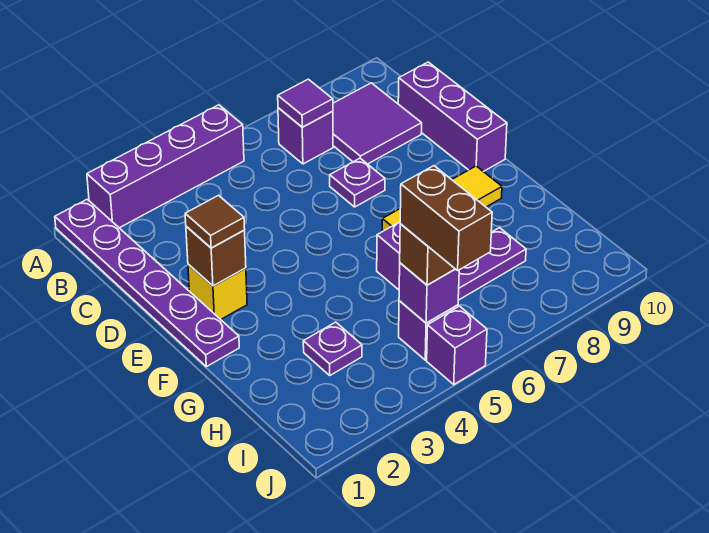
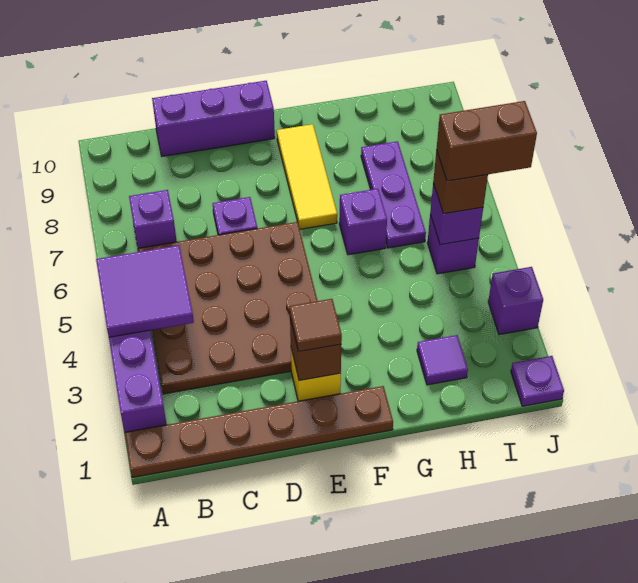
purple plate A1:F1 level 1 -> brown plate A1:F1 level 1
none -> brown plate B3:E6 level 1
purple tile B7 level 2 -> purple tile H2 level 1
purple tile B8:C9 level 1 -> purple tile A4:B5 level 2
purple plate H3 level 1 -> purple plate J1 level 1
purple brick J5 level 1 -> purple brick J3 level 1

